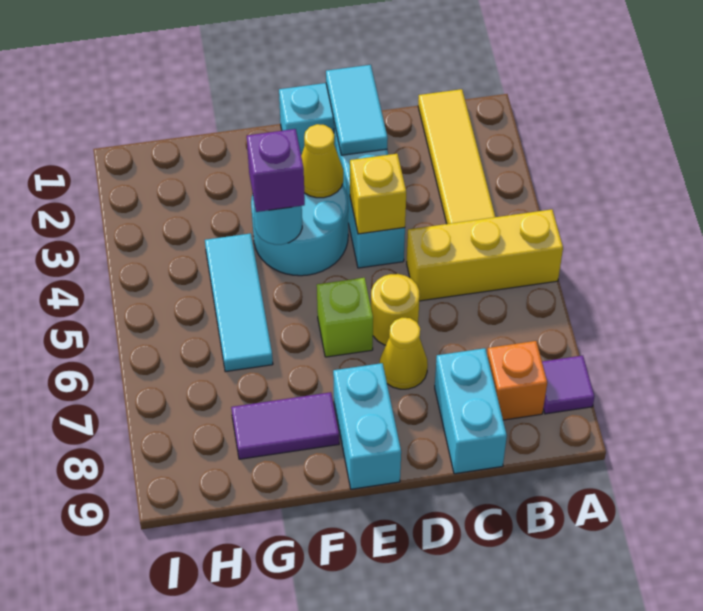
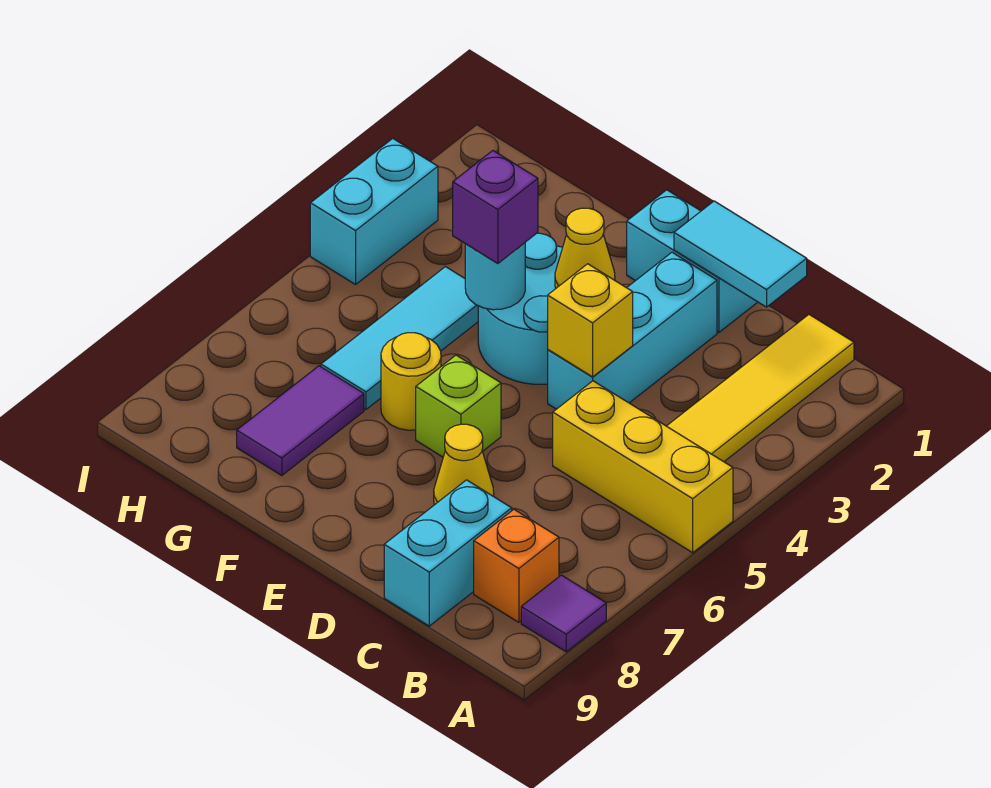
cyan tile D1:D2 level 2 -> cyan tile C1:D1 level 2
yellow round brick D6 level 1 -> yellow round brick F6 level 1
cyan brick E8:E9 level 1 -> cyan brick I3:I4 level 1
purple tile F8:G8 level 1 -> purple tile G7:G8 level 1

